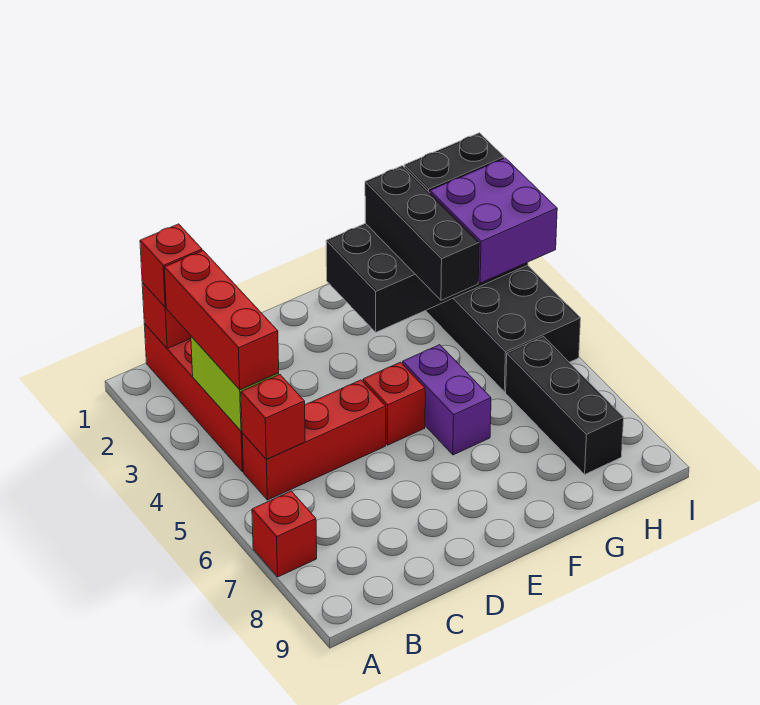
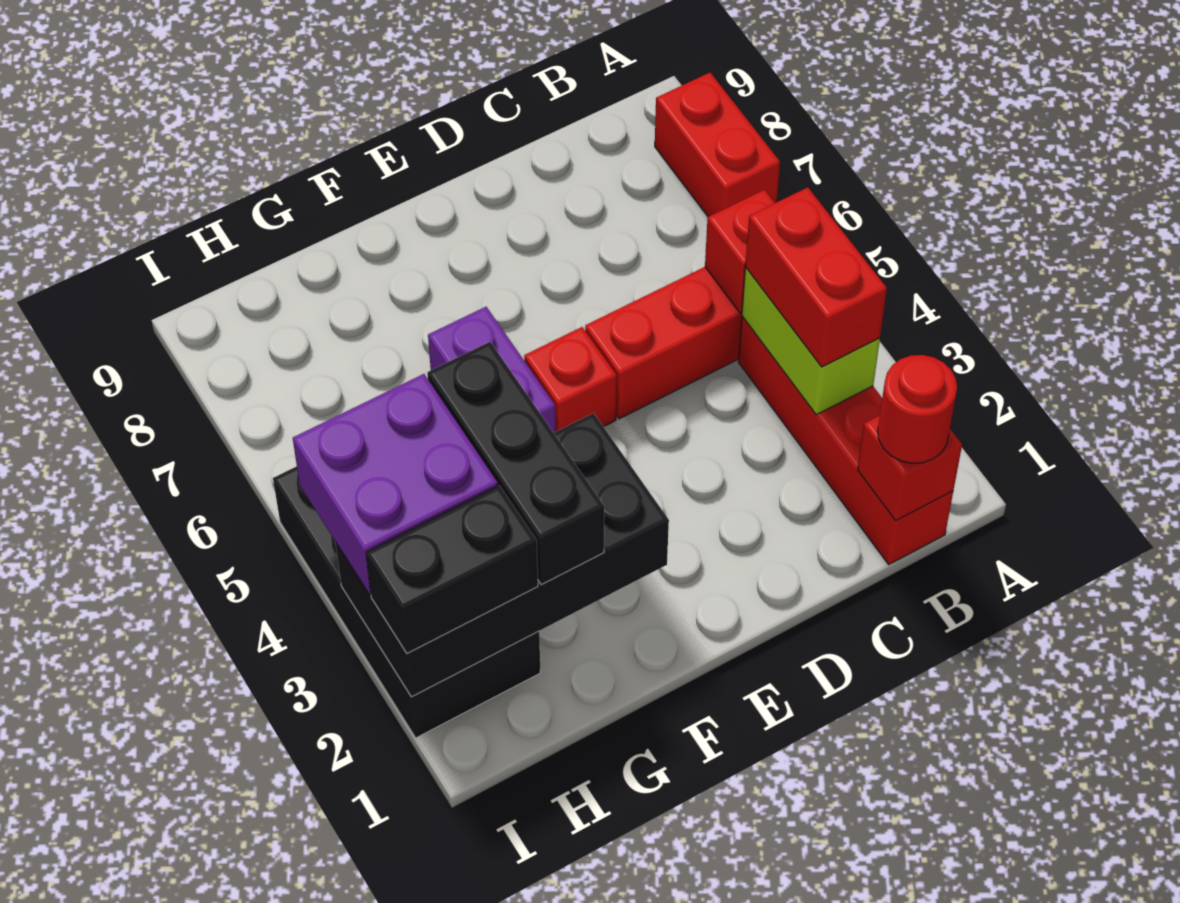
red brick A7 level 1 -> red brick A7:A8 level 1
red brick B1 level 3 -> red round brick B1 level 3
red brick B2:B4 level 3 -> red brick B3:B4 level 3
black brick H6:H8 level 1 -> none

